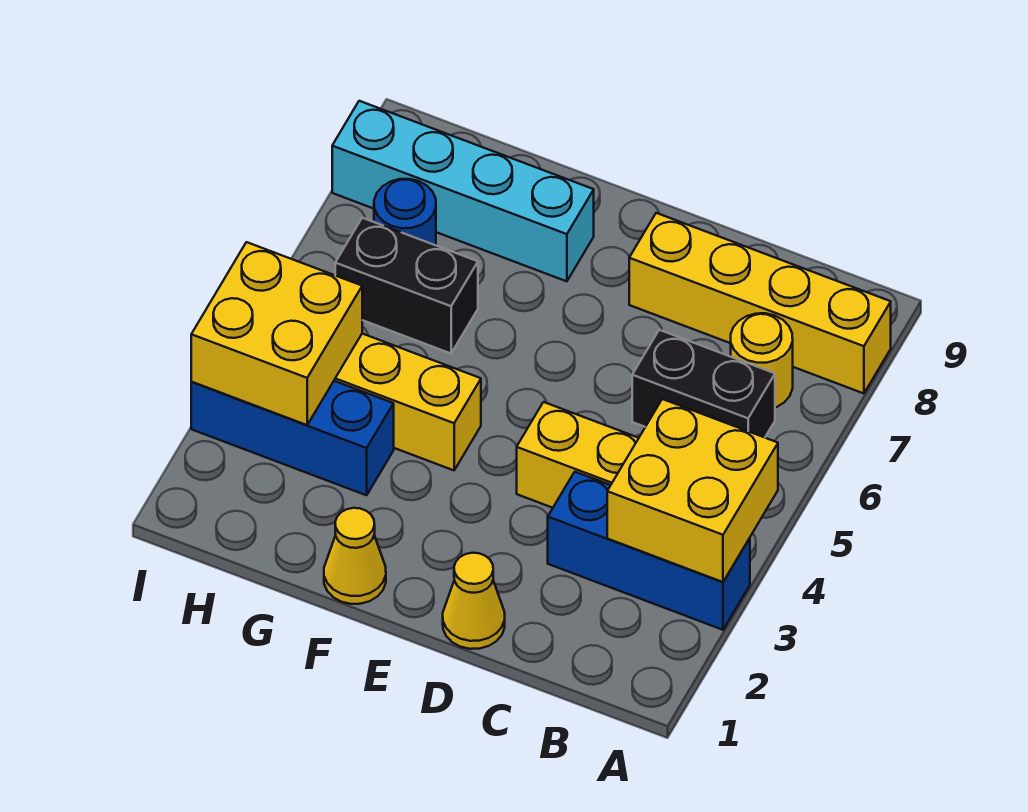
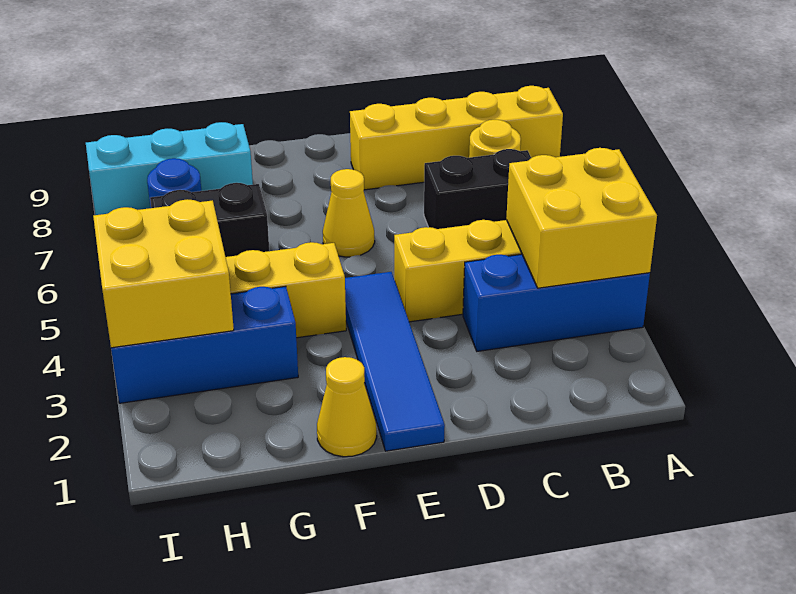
yellow cone D1 level 1 -> yellow cone E6 level 1
none -> blue tile E1:E4 level 1
cyan brick F8:I8 level 1 -> cyan brick G8:I8 level 1

